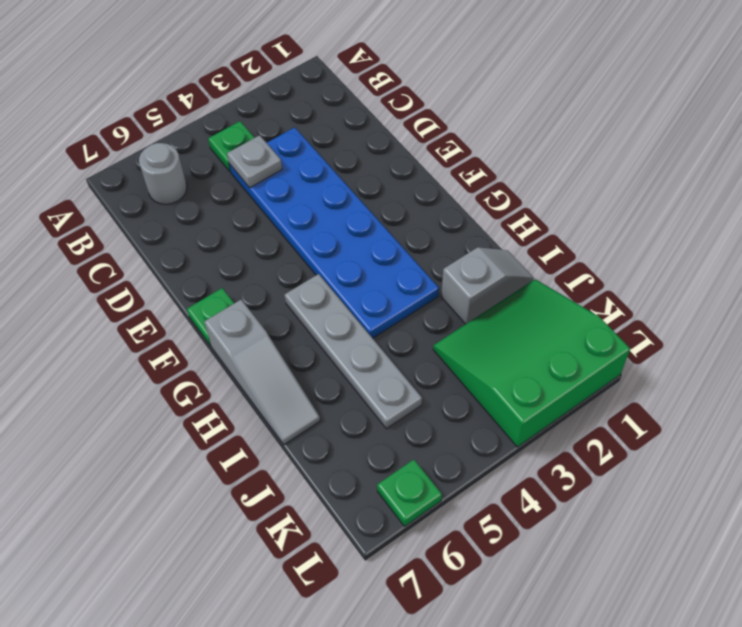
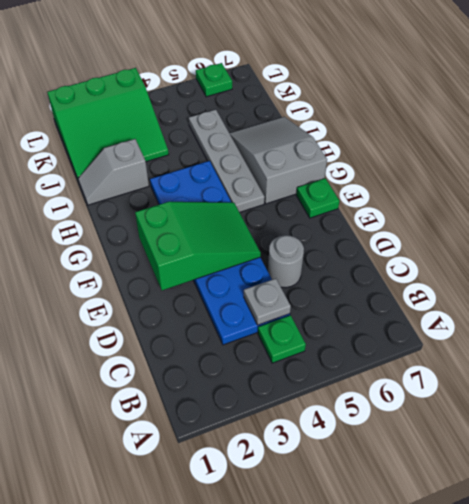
grey round brick B6 level 1 -> grey round brick D5 level 1
none -> green slope E2:F4 level 2 top 2
grey slope G7:I7 level 1 top G -> grey slope G6:I7 level 1 top G

